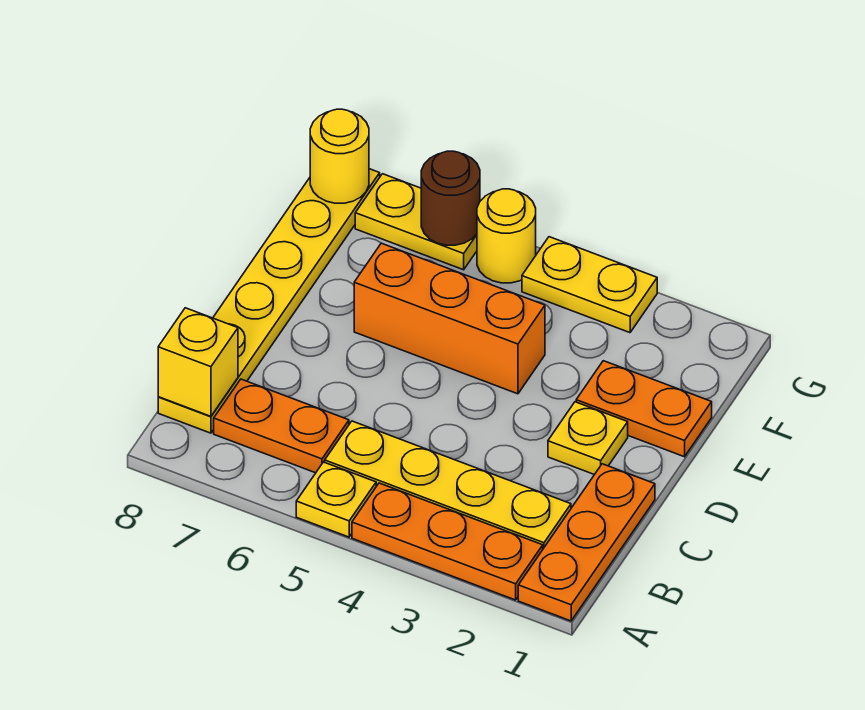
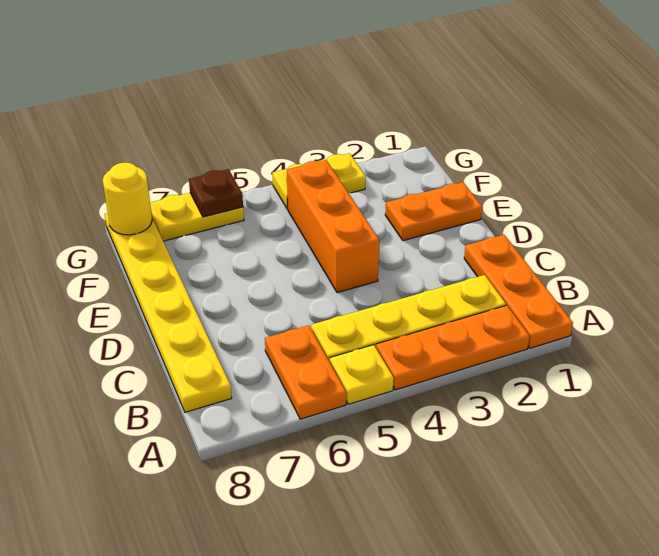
orange plate B6:B7 level 1 -> orange plate A6:B6 level 1
yellow brick B8 level 2 -> none
yellow plate D2 level 1 -> none
orange brick E4:E6 level 1 -> orange brick D4:F4 level 1
yellow round brick G5 level 1 -> none
brown round brick G6 level 2 -> brown plate G6 level 2

